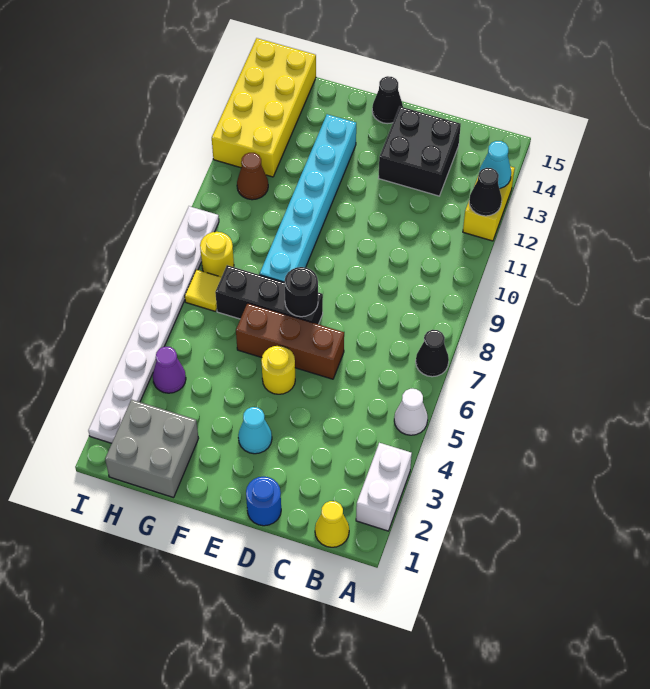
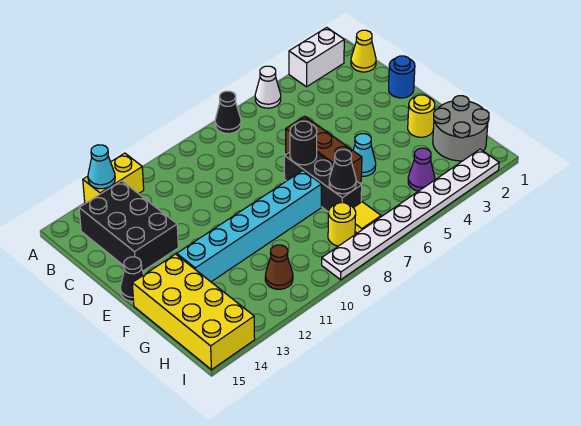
black cone A12 level 2 -> black cone G7 level 2
black brick C13:D14 level 1 -> black brick B13:D14 level 1
cyan cone E3 level 1 -> cyan cone F5 level 1
yellow round brick E5 level 1 -> yellow round brick F2 level 1
grey brick G1:H2 level 1 -> grey round brick G1:H2 level 1
yellow brick H12:I15 level 1 -> yellow brick F14:I15 level 1

